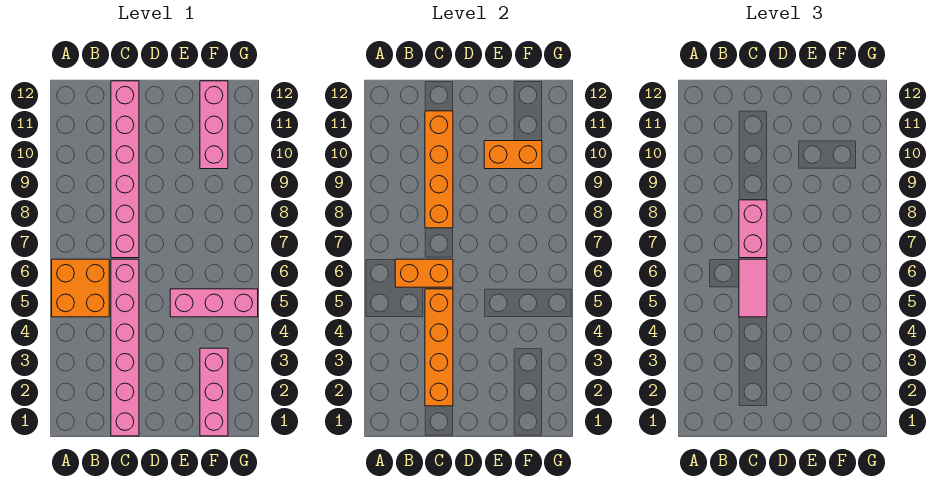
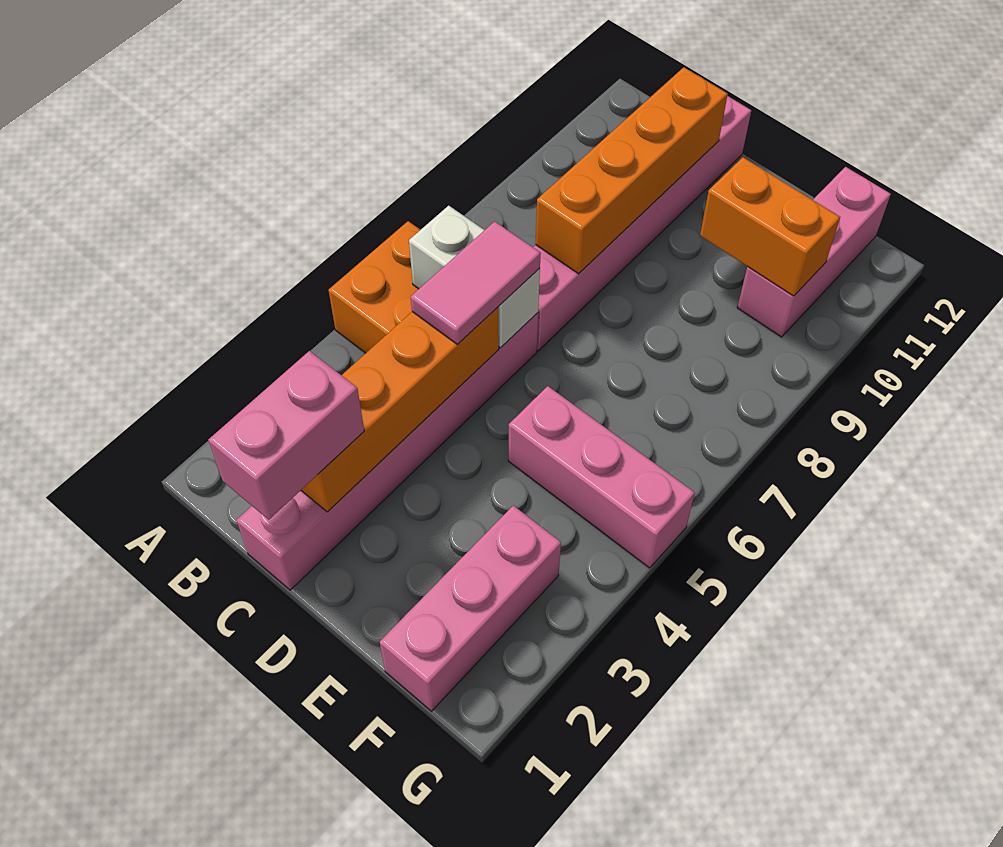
orange brick B6:C6 level 2 -> white brick B6:C6 level 2
pink brick C7:C8 level 3 -> pink brick C1:C2 level 3

